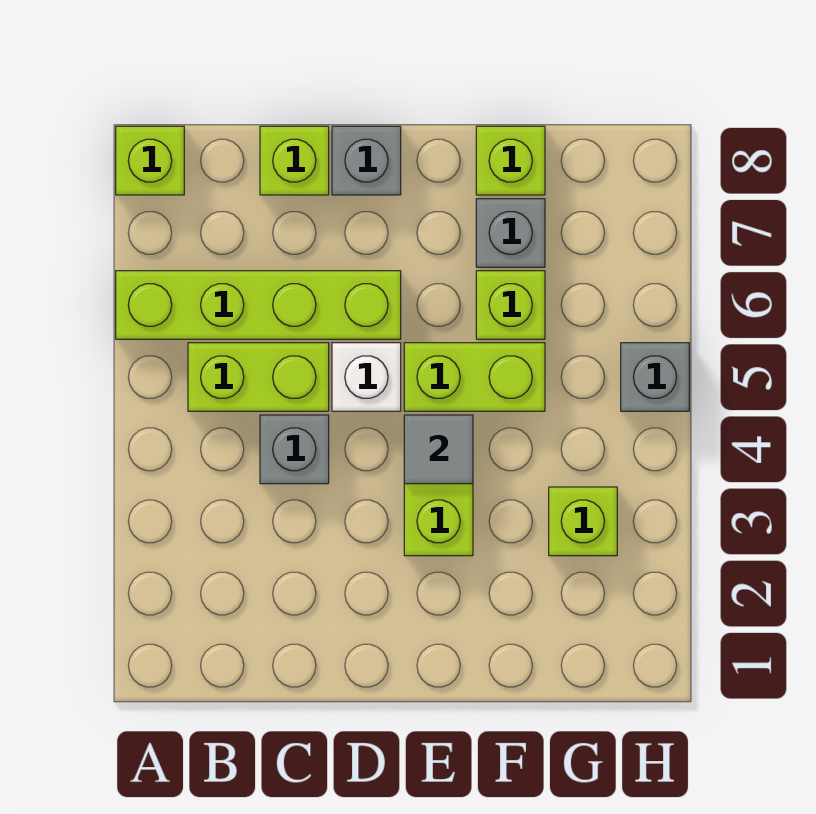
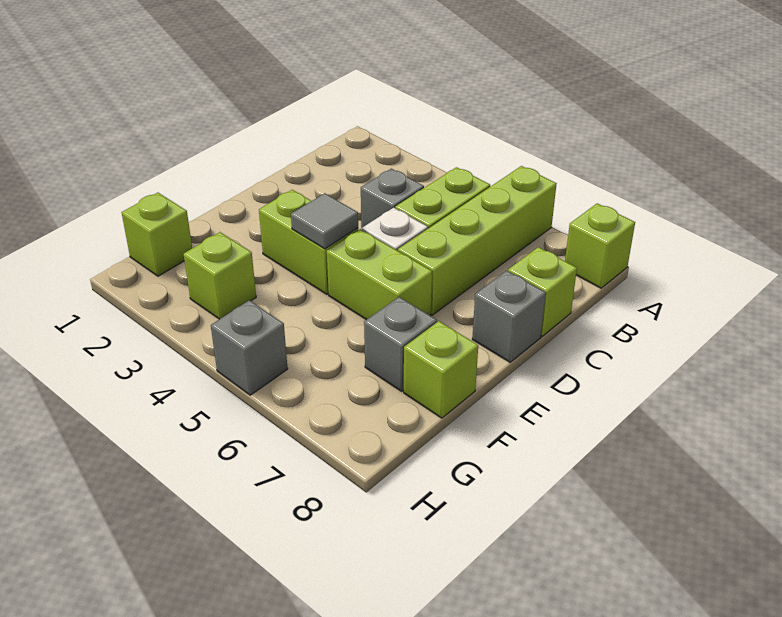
lime brick E5:F5 level 1 -> lime brick E5:E6 level 1
lime brick F6 level 1 -> lime brick G1 level 1

